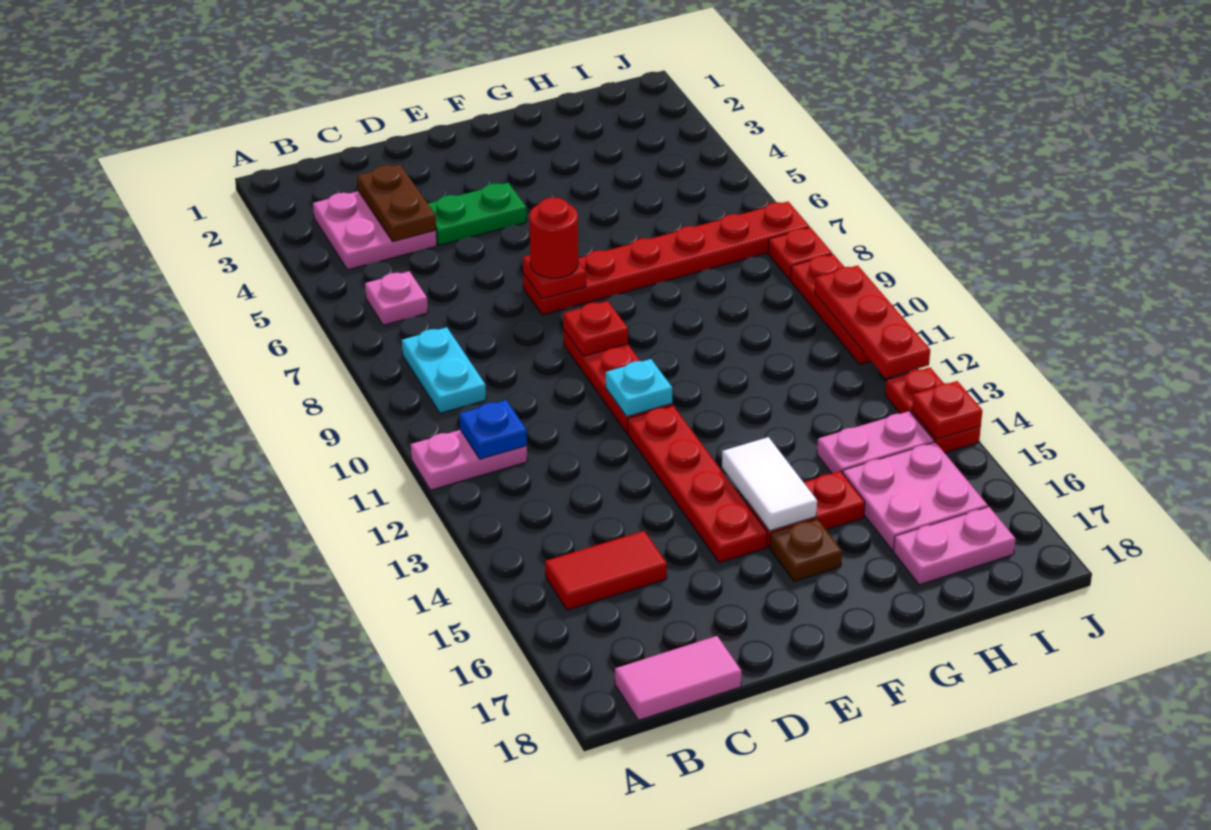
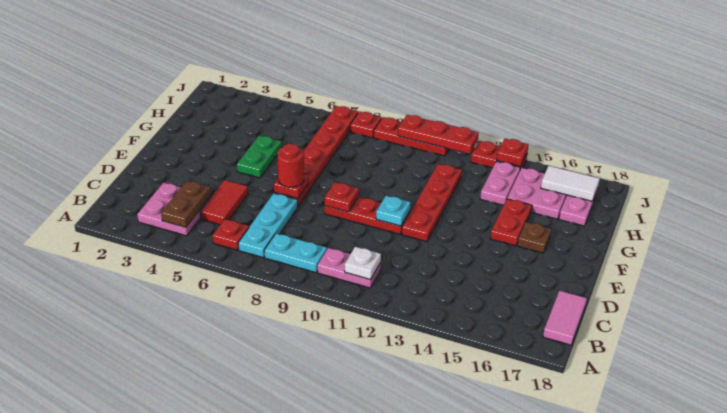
pink plate A11:B11 level 1 -> pink plate B10:B11 level 1
pink plate B6 level 1 -> red plate B6 level 1
none -> cyan plate B7:D7 level 1
blue plate B11 level 2 -> white plate B11 level 2
red tile B15:C15 level 1 -> red tile C5:D5 level 1
brown plate C3:C4 level 2 -> brown plate B4:C4 level 2
green plate D4:E4 level 1 -> green plate F5:G5 level 1
red plate E12:E15 level 1 -> red plate E12:H12 level 1
white tile F14:F15 level 2 -> white tile I16:I17 level 2

